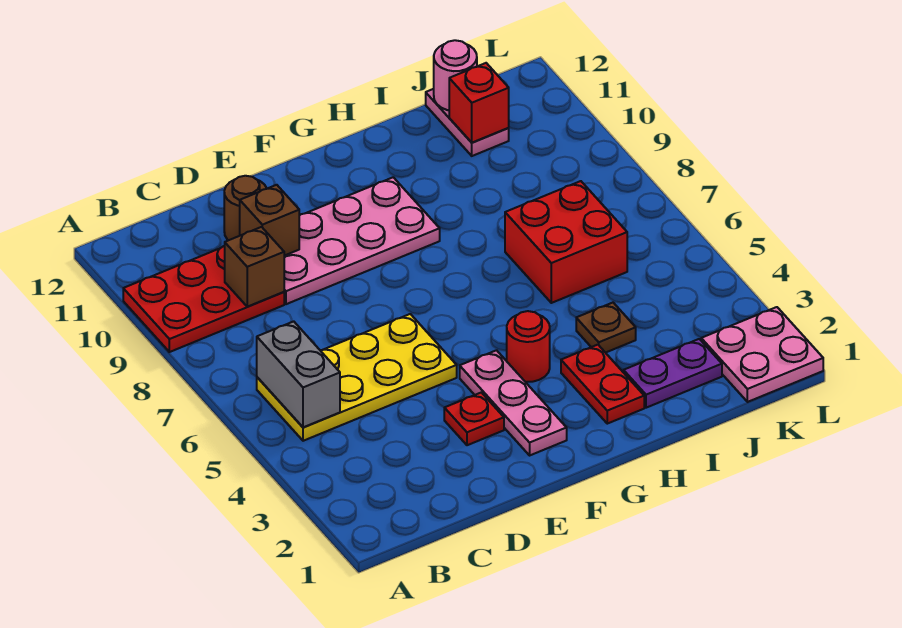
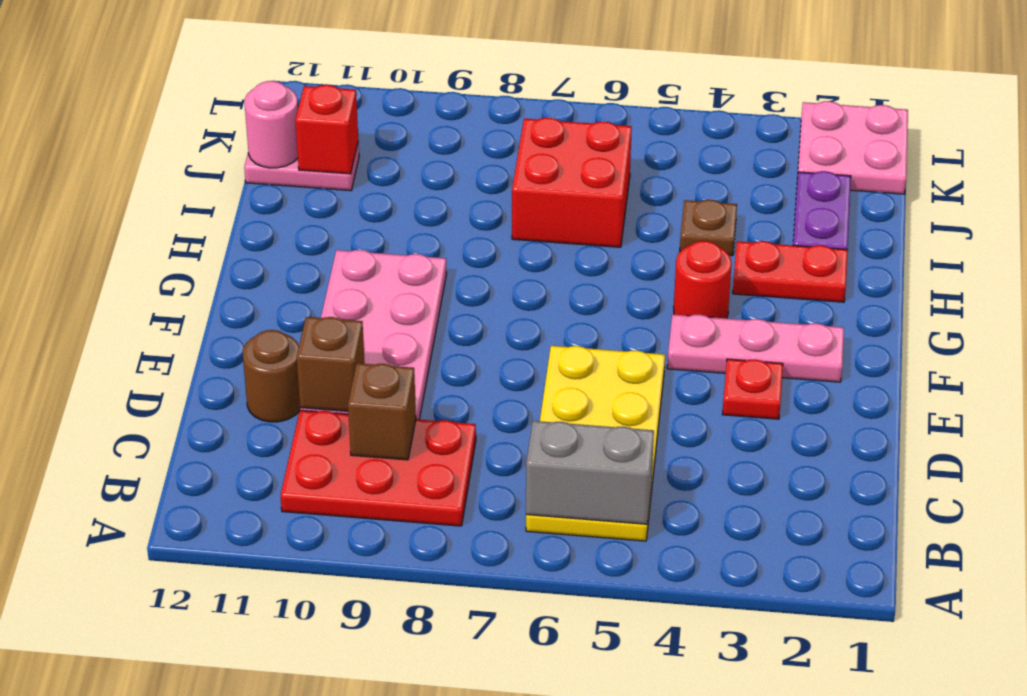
red plate A9:C10 level 1 -> red plate B8:C10 level 1

